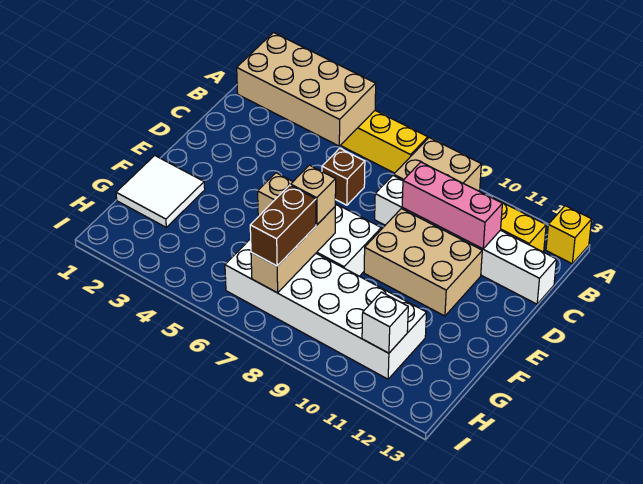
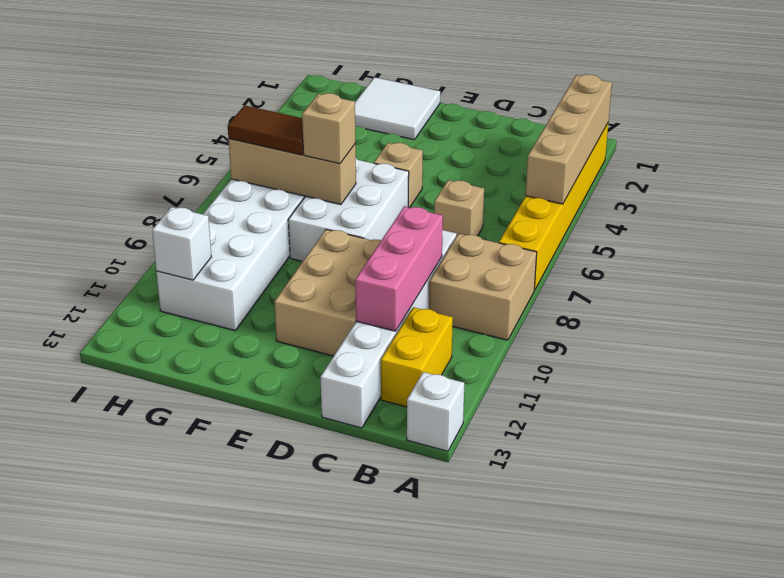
tan brick A2:B5 level 2 -> tan brick A2:A5 level 2
yellow brick A13 level 1 -> white brick A13 level 1
brown brick C6 level 1 -> tan brick C6 level 1
brown brick G7:H7 level 3 -> brown tile G7:H7 level 3

